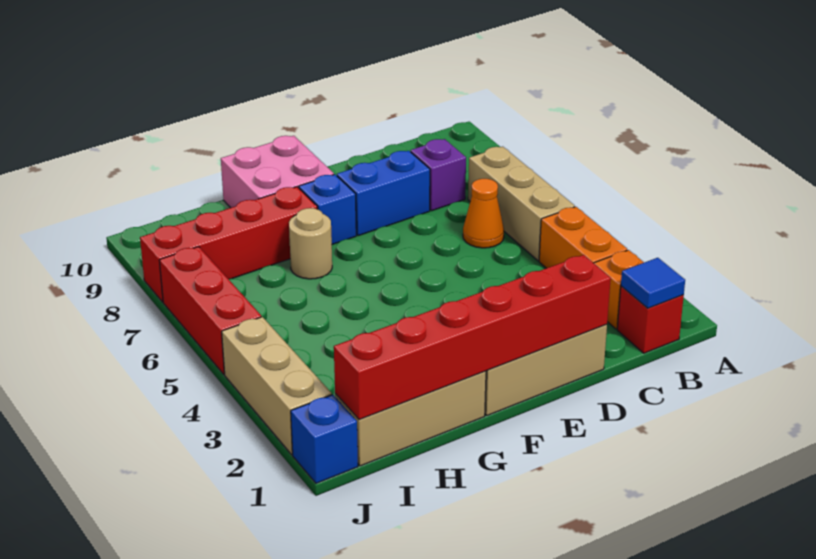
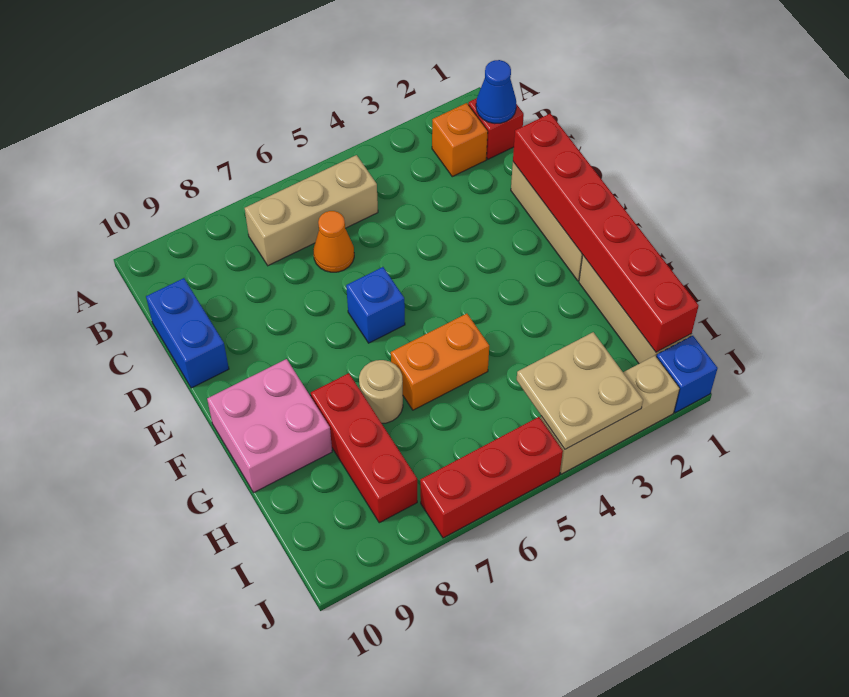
blue tile B1 level 2 -> blue cone B1 level 2
orange brick B3:B4 level 1 -> orange brick G5:G6 level 1
purple brick C8 level 1 -> none
blue brick D8:E8 level 1 -> blue brick C10:D10 level 1
blue brick F8 level 1 -> blue brick E6 level 1
red brick G8:J8 level 1 -> red brick G8:I8 level 1
none -> tan plate I3:J4 level 2

